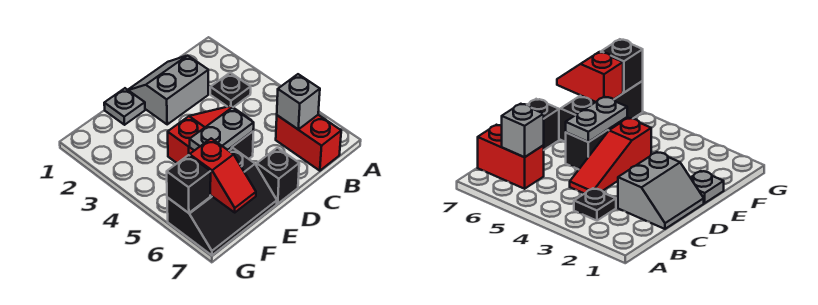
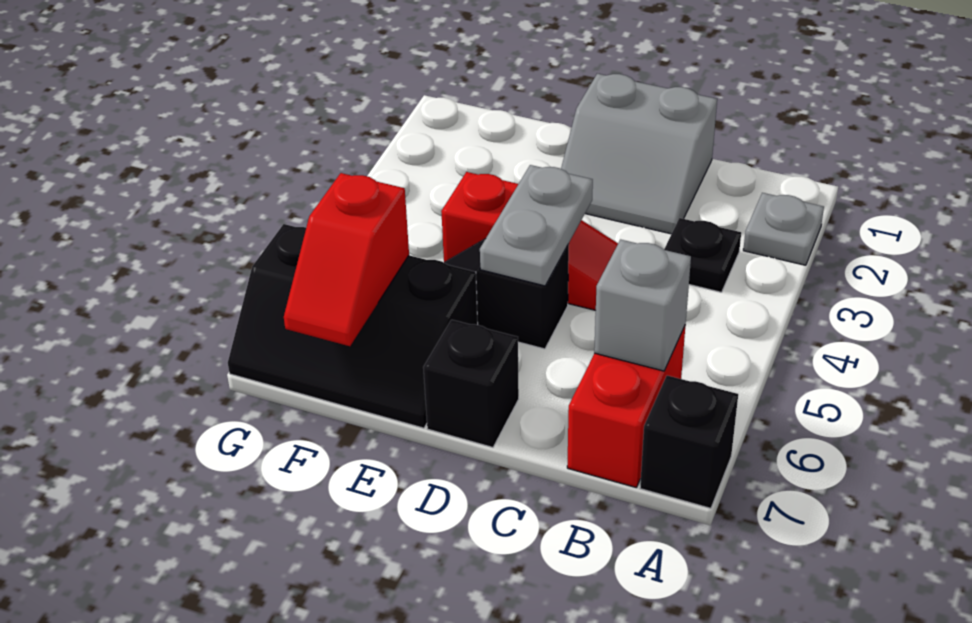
grey slope C1:D2 level 1 top 2 -> grey slope C1:D2 level 1 top 1
grey plate D5:E5 level 2 -> grey plate D4:D5 level 2
grey plate E1 level 1 -> grey plate A2 level 1
black brick G6 level 2 -> black brick A7 level 1

